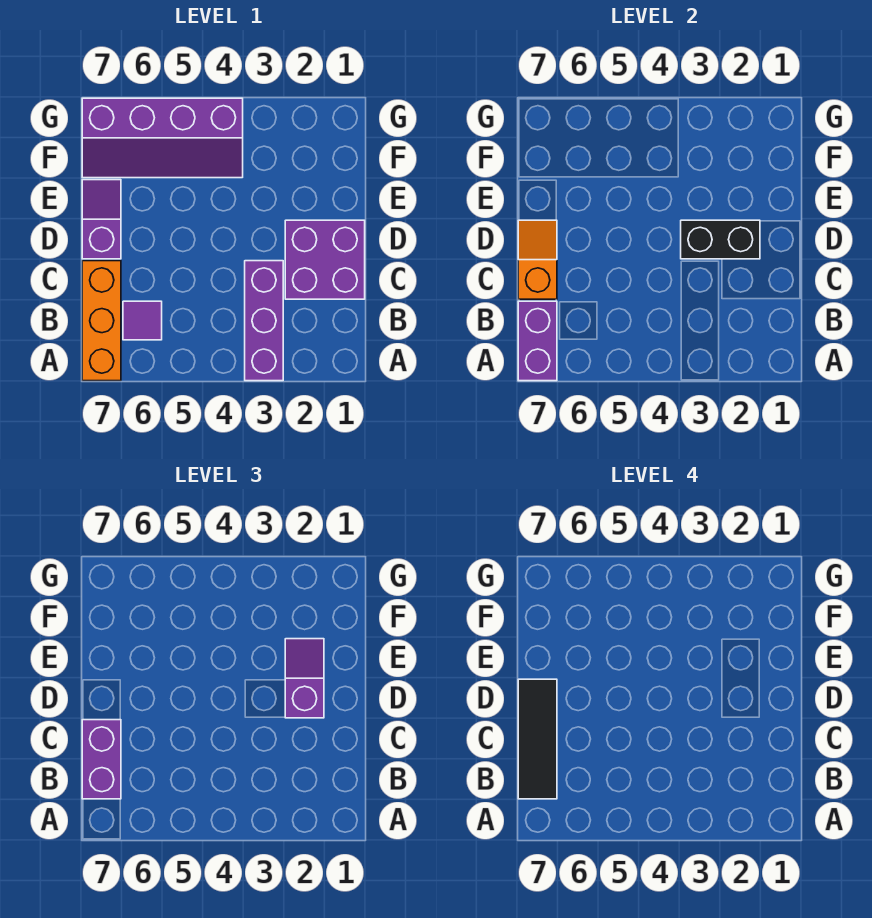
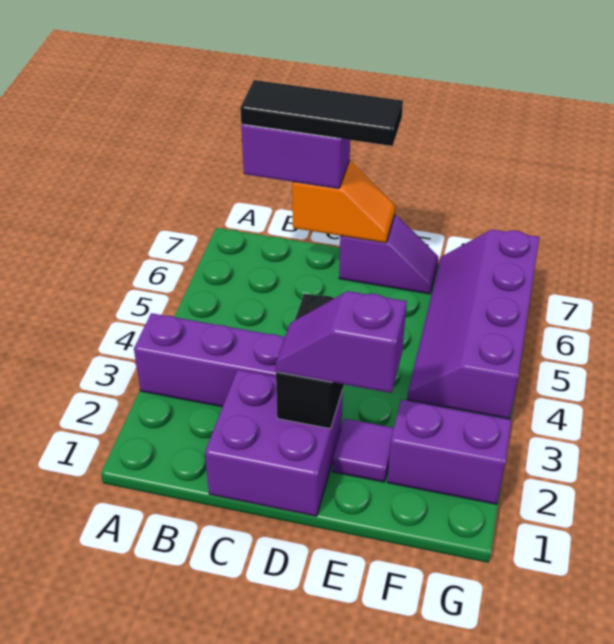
orange brick A7:C7 level 1 -> none
purple brick A7:B7 level 2 -> purple brick F2:G2 level 1
purple tile B6 level 1 -> purple tile E2 level 1
purple slope D2:E2 level 3 top D -> purple slope D2:E2 level 3 top E

